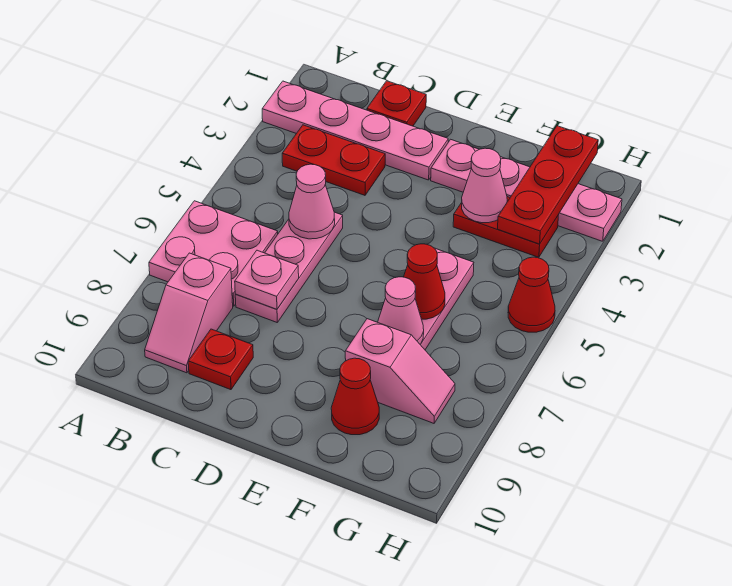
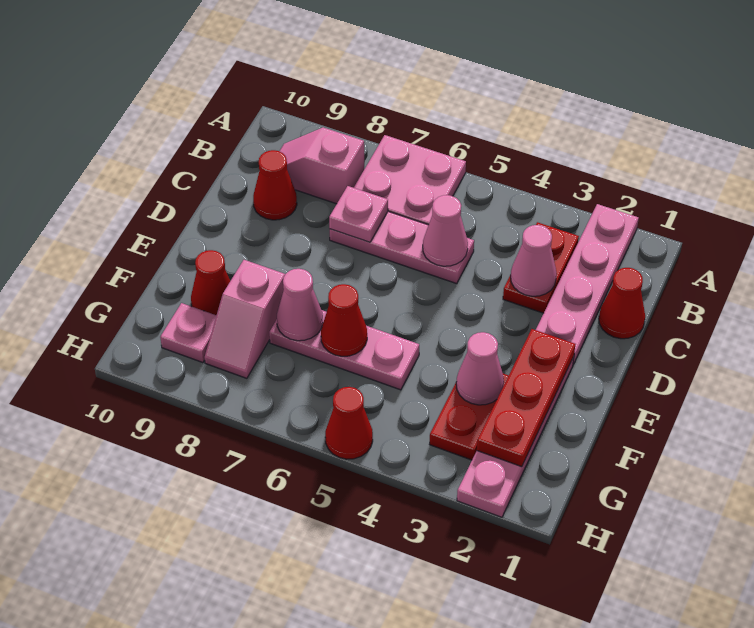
red plate C1 level 1 -> red cone C1 level 1
none -> pink cone C3 level 2
red plate C9 level 1 -> red cone C9 level 1
red plate G1:G3 level 2 -> red plate E2:G2 level 2
none -> pink plate G9 level 1

